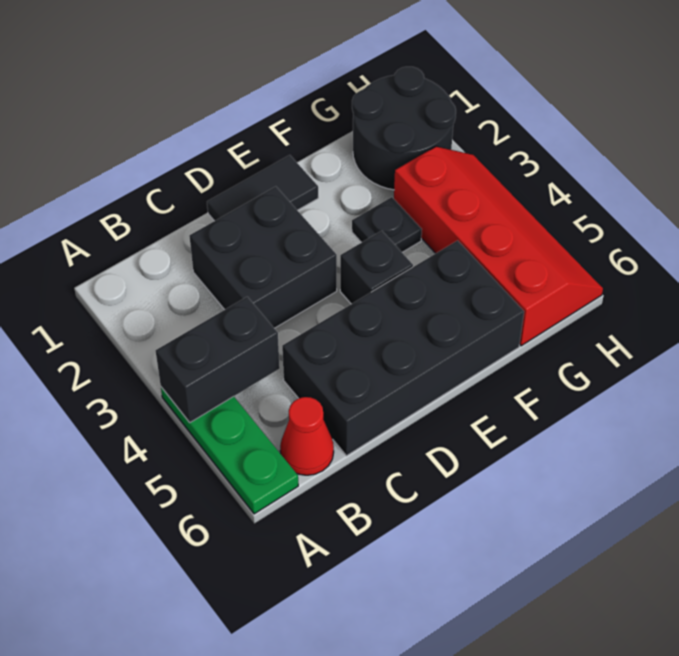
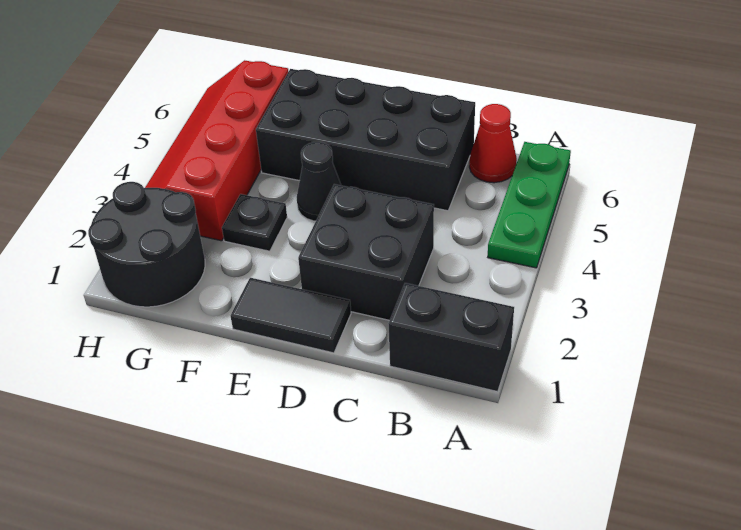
black brick A4:B4 level 2 -> black brick A1:B1 level 1
black brick E4 level 1 -> black cone E4 level 1

